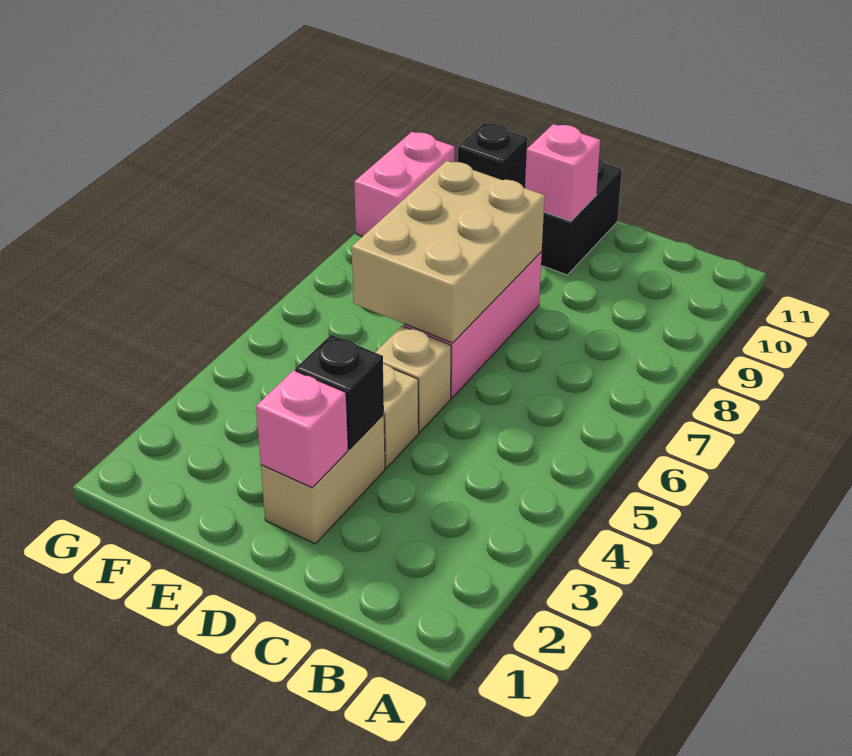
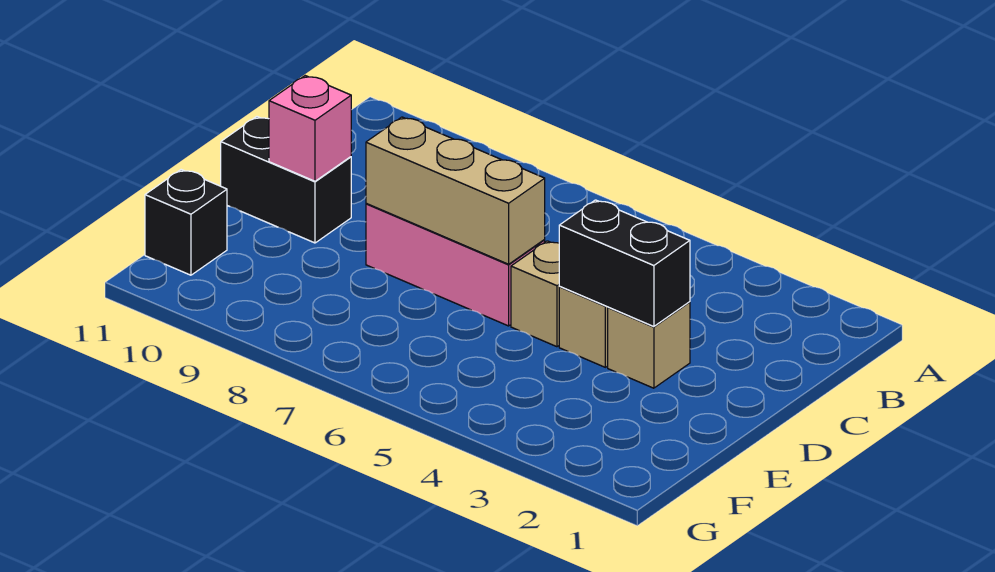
tan brick D2:D3 level 1 -> tan brick D3 level 1
pink brick D2 level 2 -> none
black brick D3 level 2 -> black brick D3:D4 level 2
tan brick D6:E8 level 2 -> tan brick D6:D8 level 2
pink brick G9:G10 level 1 -> none

